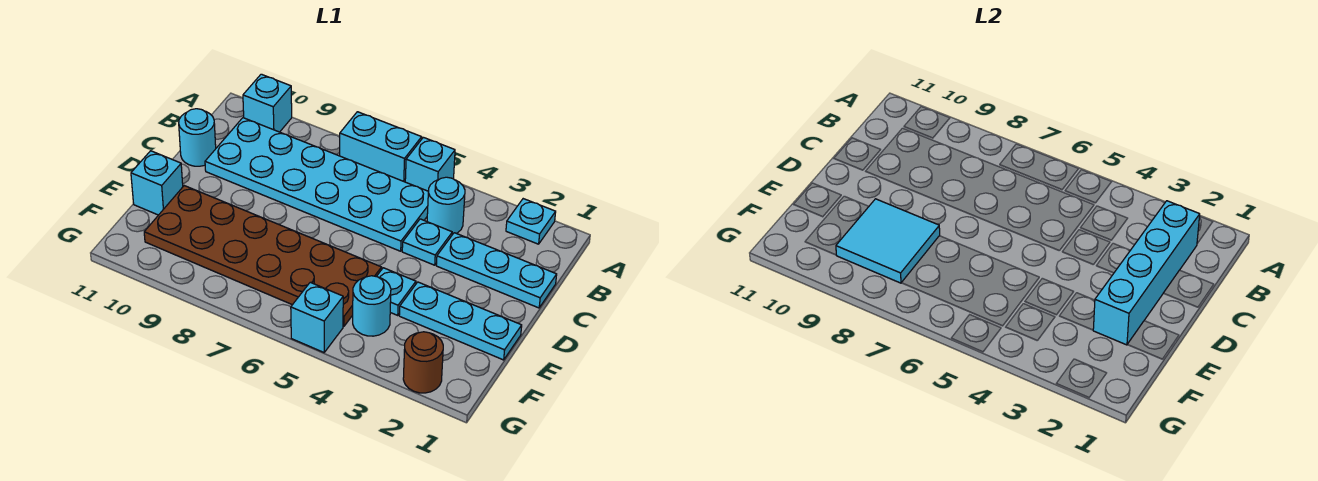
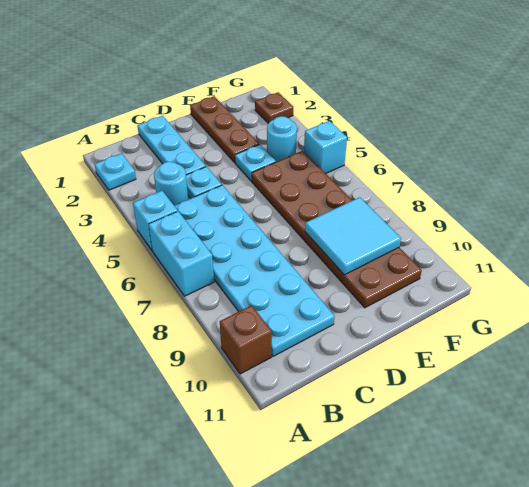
cyan brick A10 level 1 -> brown brick A10 level 1
cyan brick B2:E2 level 2 -> none
cyan round brick C11 level 1 -> none
cyan plate E1:E3 level 1 -> brown plate E1:E3 level 1
cyan brick E11 level 1 -> none
brown round brick G2 level 1 -> brown plate G2 level 1

